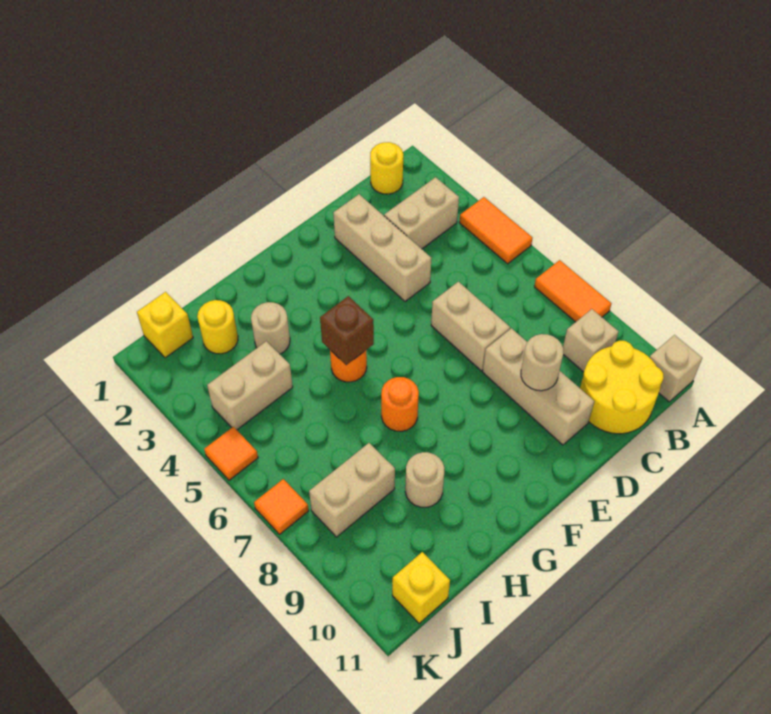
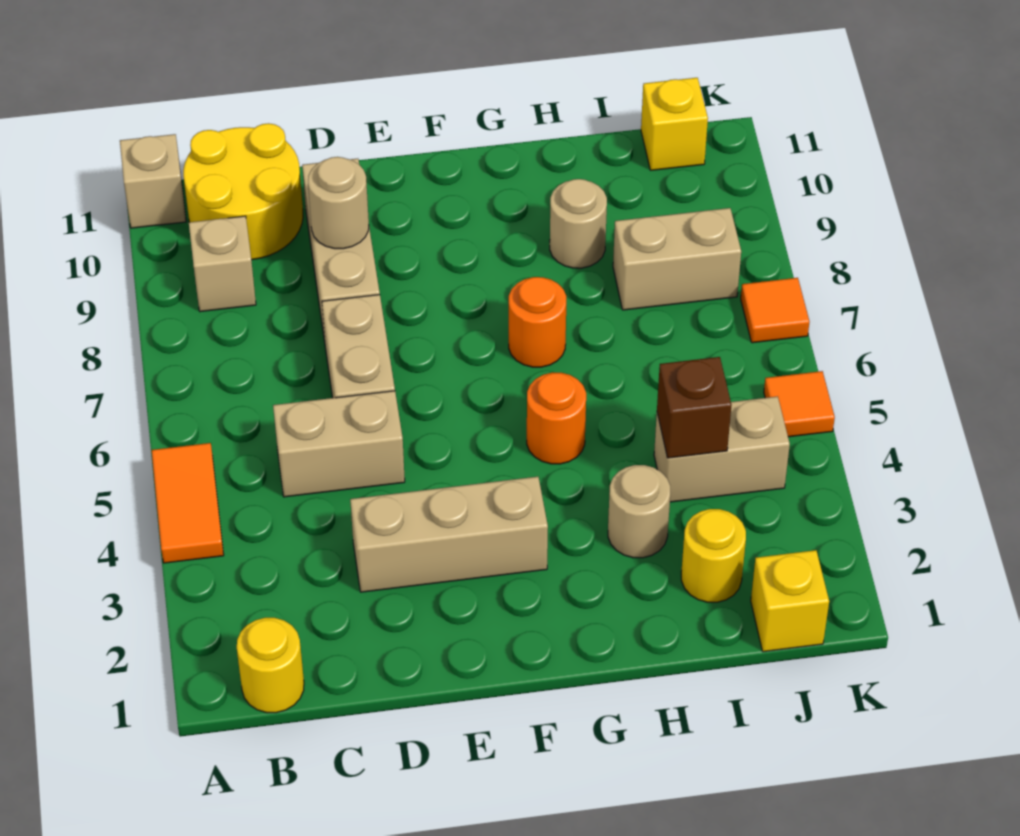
orange tile A7:A8 level 1 -> none
tan brick B3:C3 level 1 -> tan brick C5:D5 level 1
tan brick D2:D4 level 1 -> tan brick D3:F3 level 1
brown brick G5 level 2 -> brown brick I4 level 2

